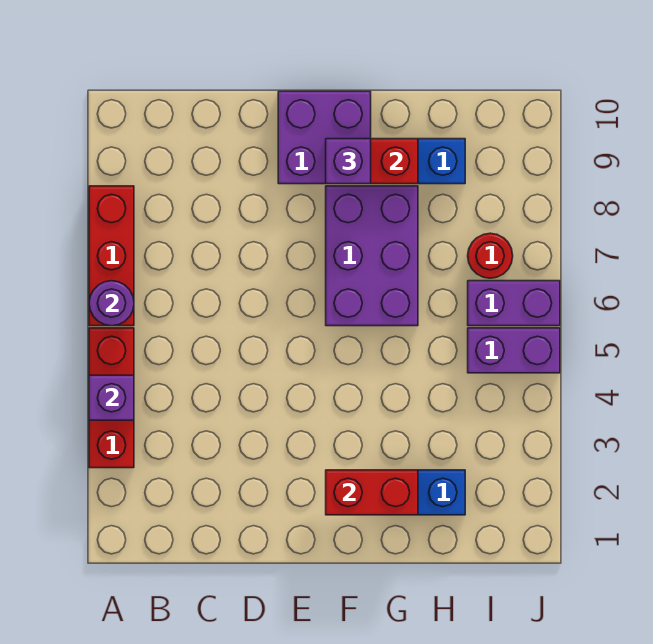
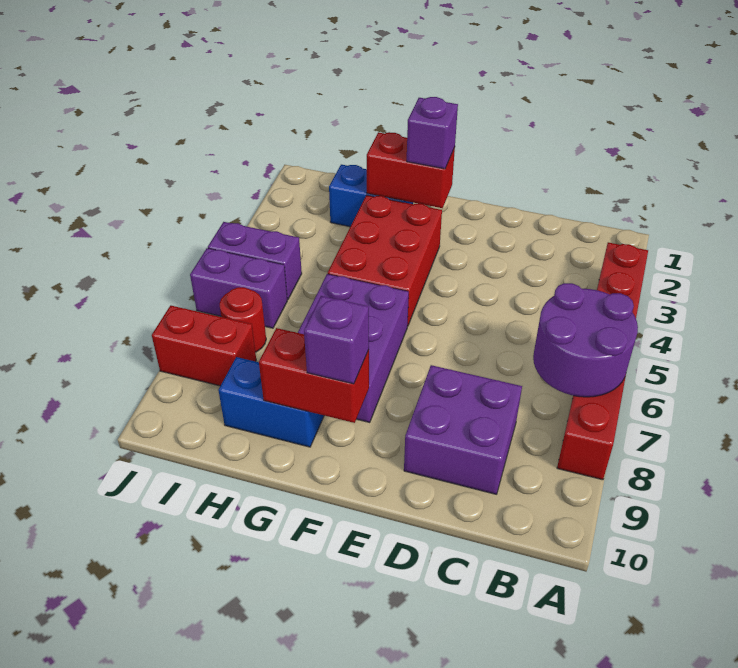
purple brick A4 level 2 -> purple brick F2 level 3
purple round brick A6 level 2 -> purple round brick A6:B7 level 2
purple brick E9:F10 level 1 -> purple brick C8:D9 level 1
none -> red brick F3:G5 level 1
none -> red brick I8:J8 level 1

